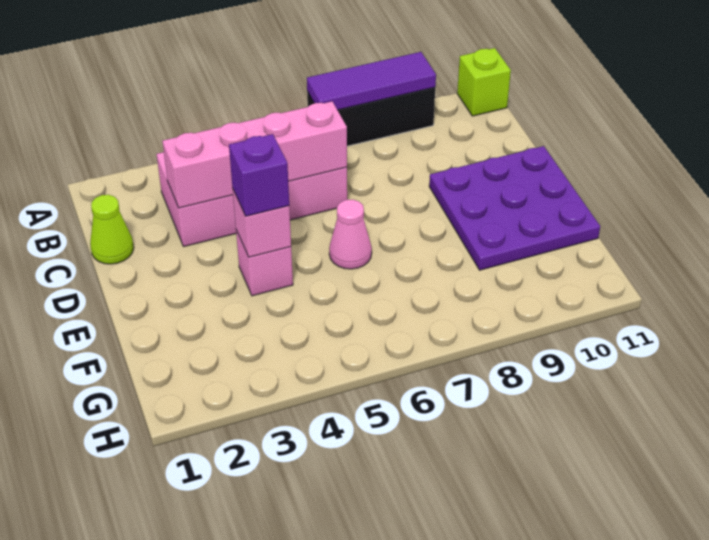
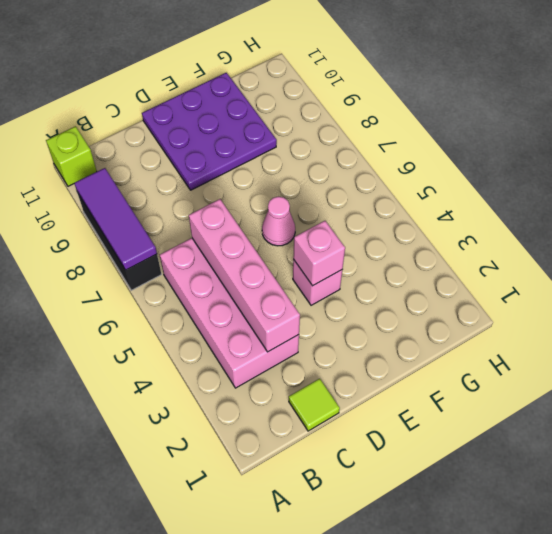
lime cone C1 level 1 -> lime tile C1 level 1
purple brick E4 level 3 -> none

